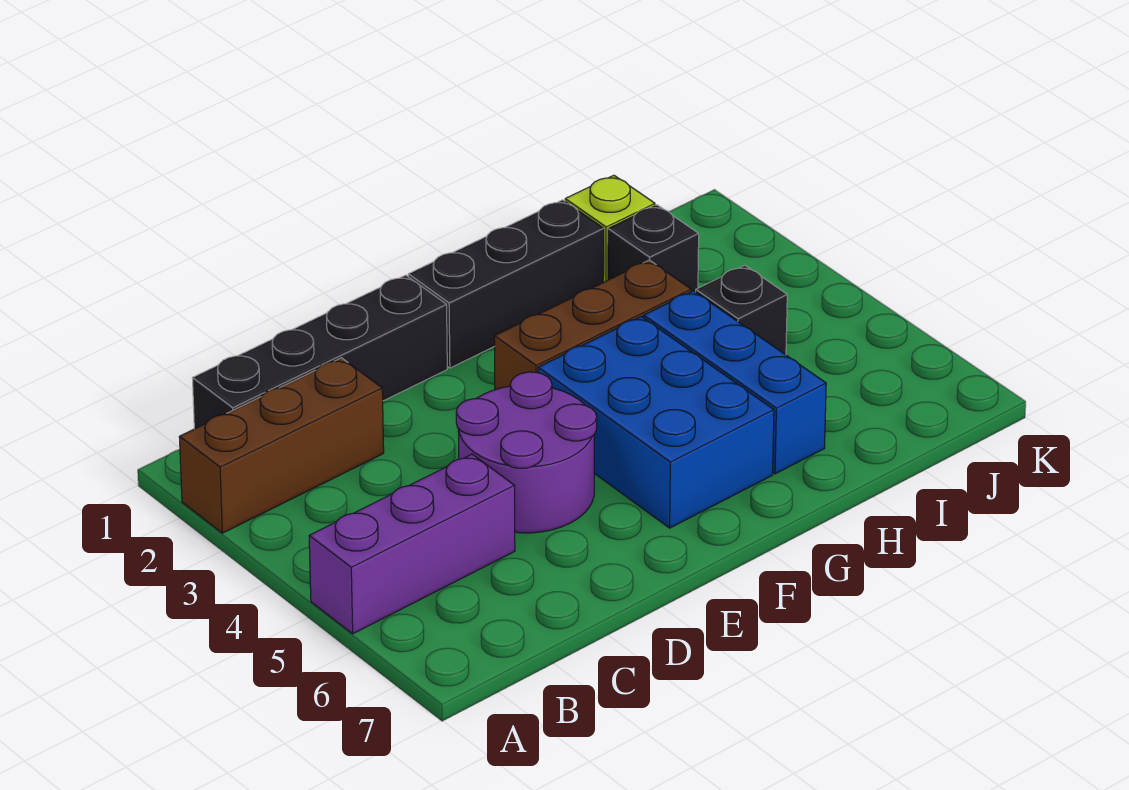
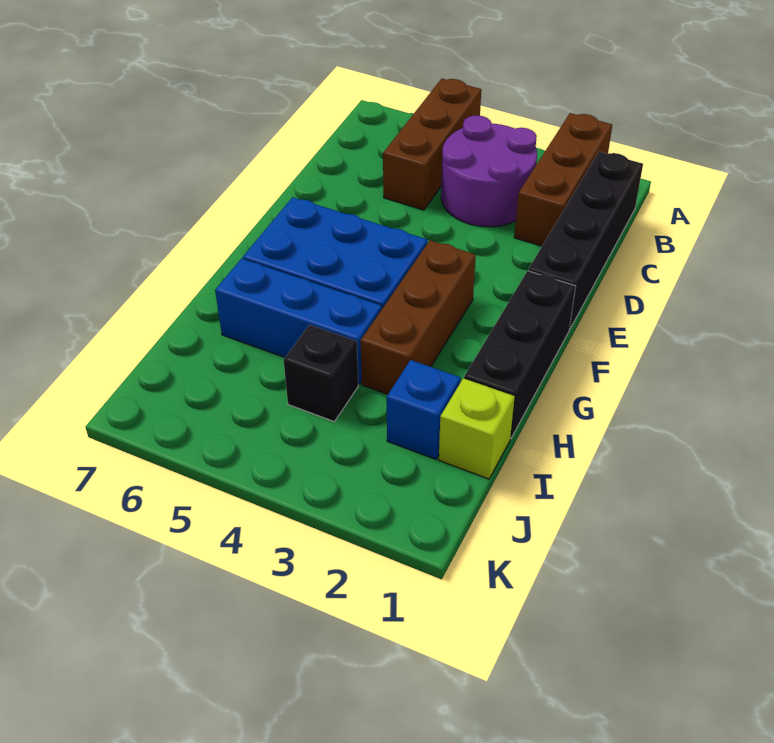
purple brick A5:C5 level 1 -> brown brick A5:C5 level 1
purple round brick D4:E5 level 1 -> purple round brick B3:C4 level 1
black brick I2 level 1 -> blue brick I2 level 1

